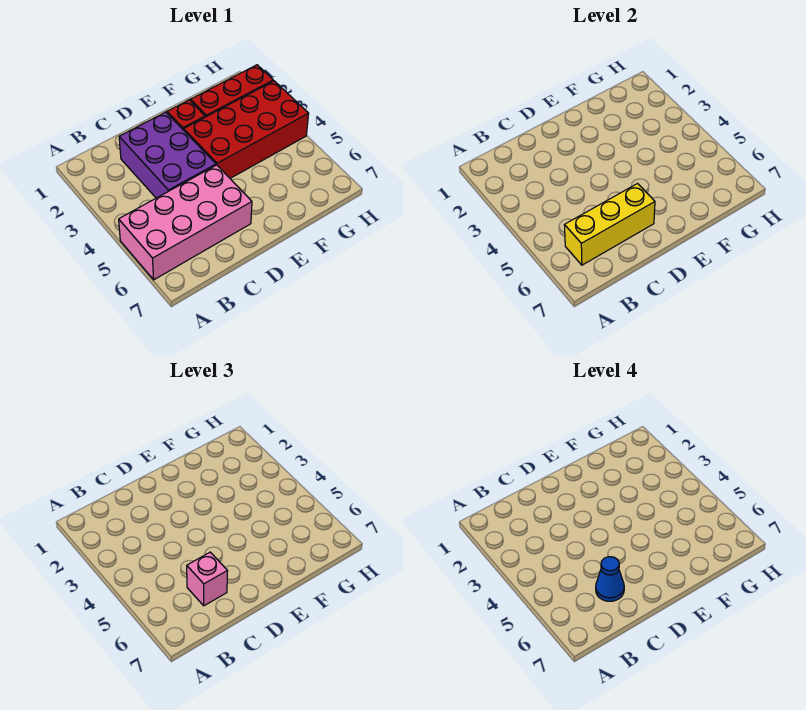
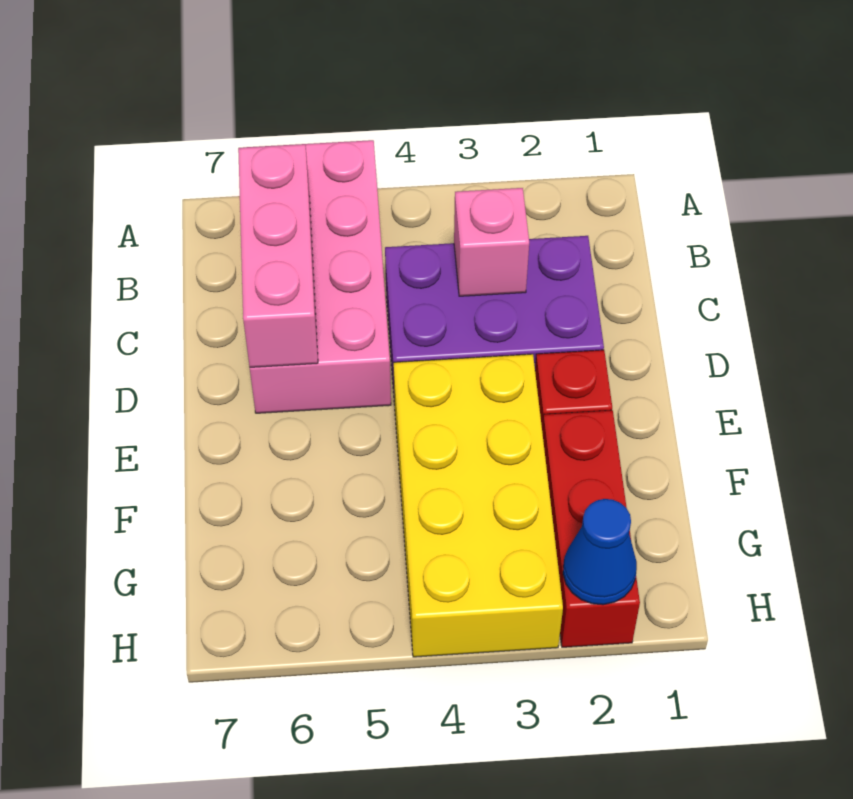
yellow brick B6:D6 level 2 -> pink brick B6:D6 level 2
pink brick C6 level 3 -> pink brick C3 level 2
blue cone C6 level 4 -> blue cone H2 level 2
red brick E3:H4 level 1 -> yellow brick E3:H4 level 1

